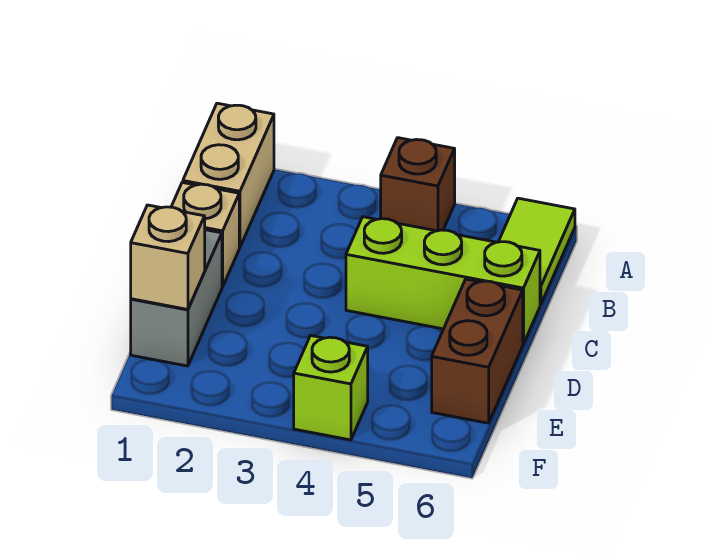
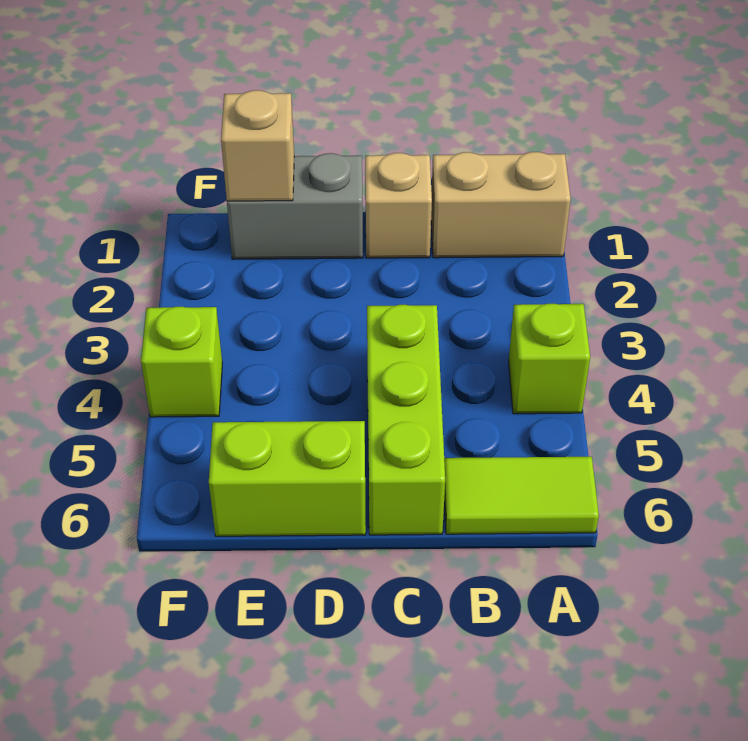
brown brick A4 level 1 -> lime brick A4 level 1
brown brick D6:E6 level 1 -> lime brick D6:E6 level 1

